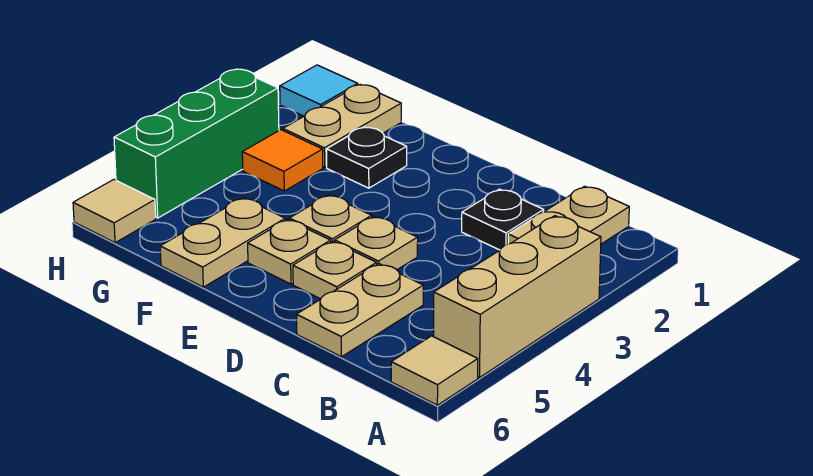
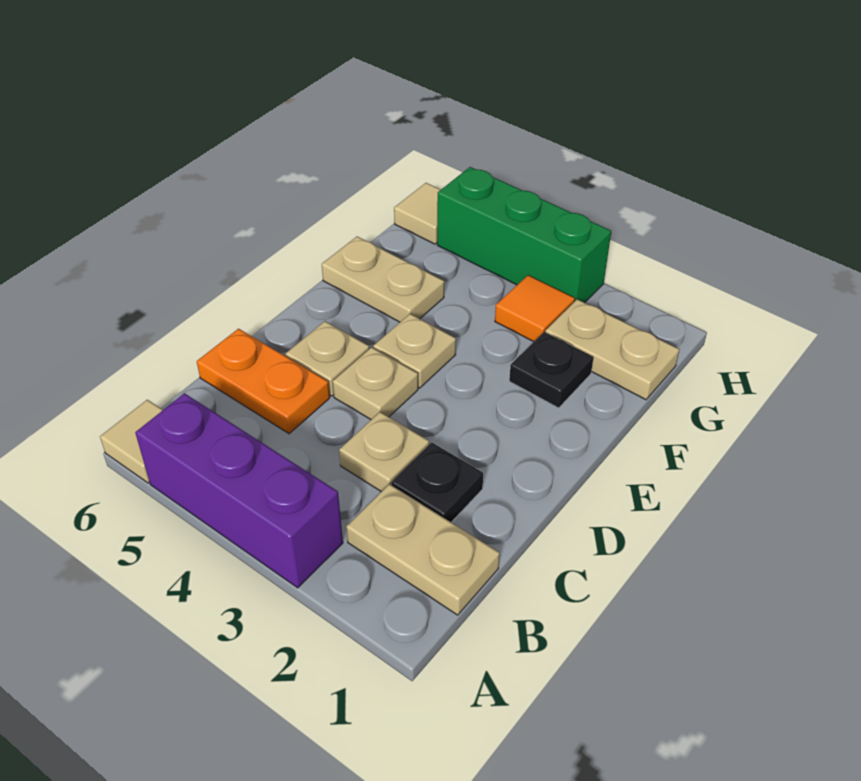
tan brick A3:A5 level 1 -> purple brick A3:A5 level 1
tan plate C5:C6 level 1 -> orange plate C5:C6 level 1
tan plate E5 level 1 -> tan plate C3 level 1
cyan tile H1 level 1 -> none

